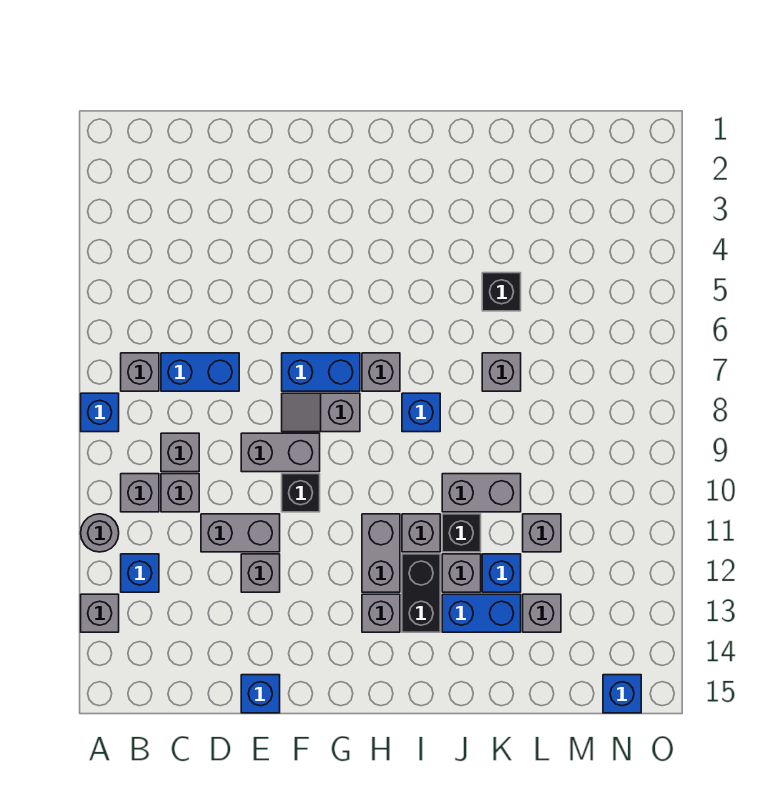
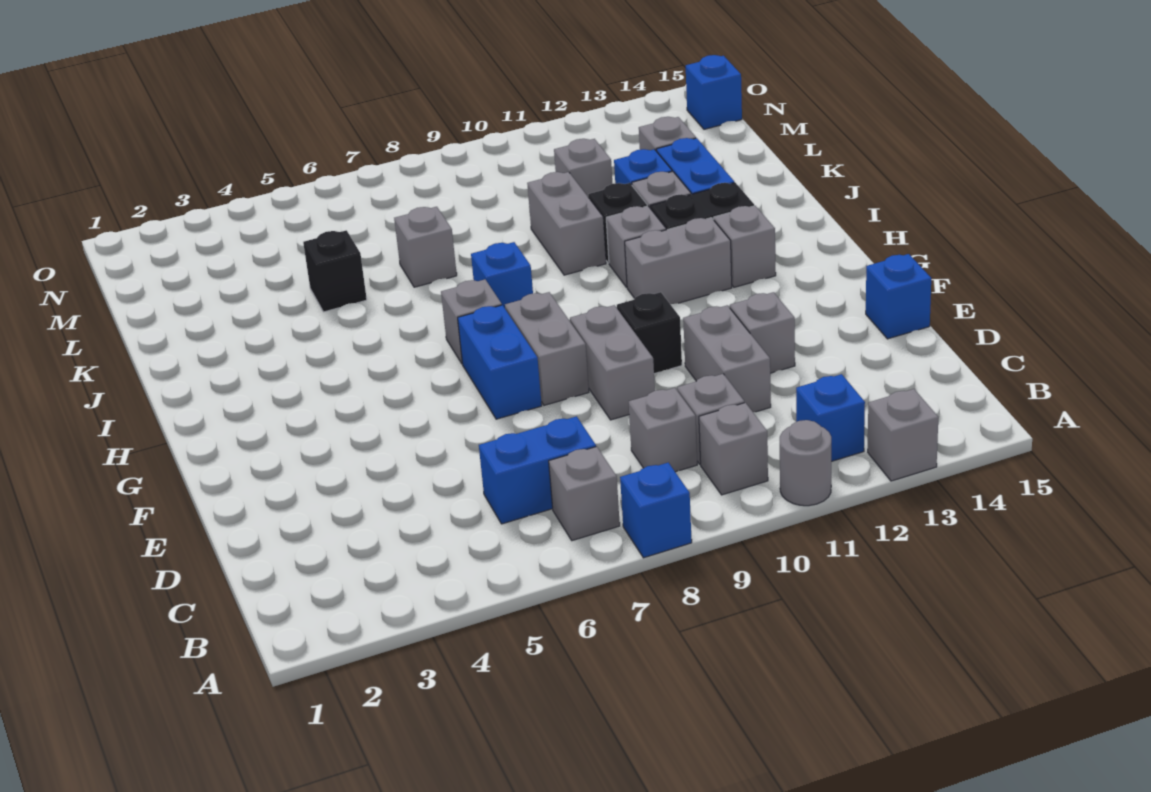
blue brick C7:D7 level 1 -> blue brick C6:C7 level 1
grey slope F8:G8 level 1 top G -> grey brick F8:G8 level 1

